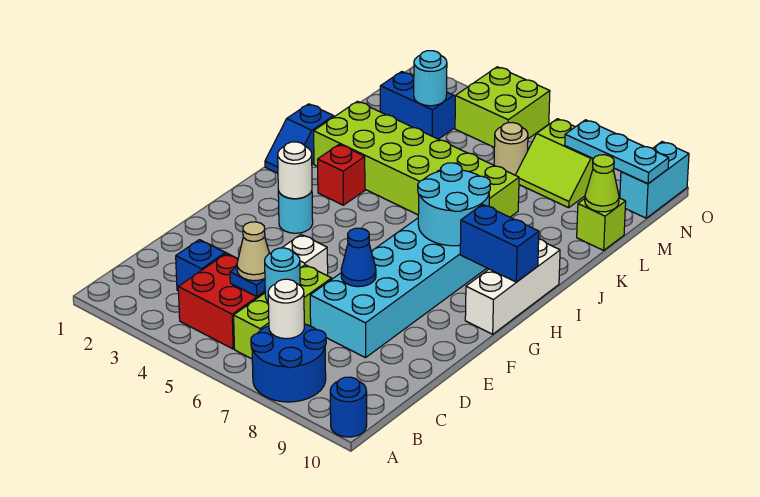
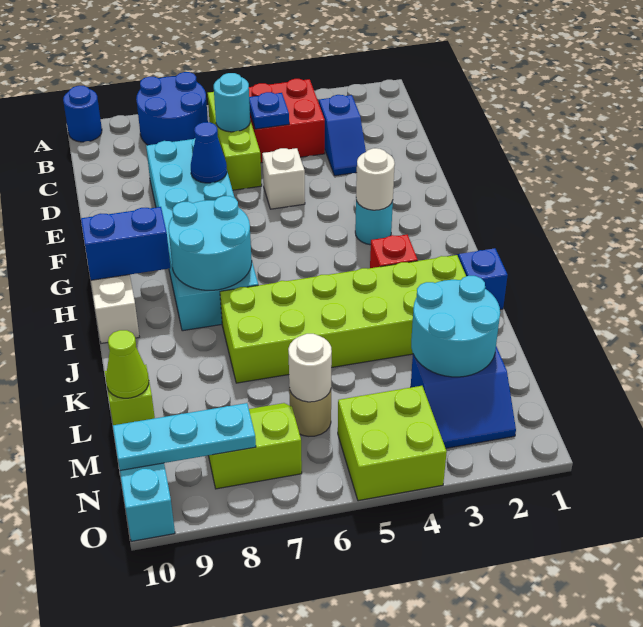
white round brick B7 level 2 -> white round brick M6 level 2
tan cone C5 level 3 -> none
cyan round brick M3 level 2 -> cyan round brick L2:M3 level 2

